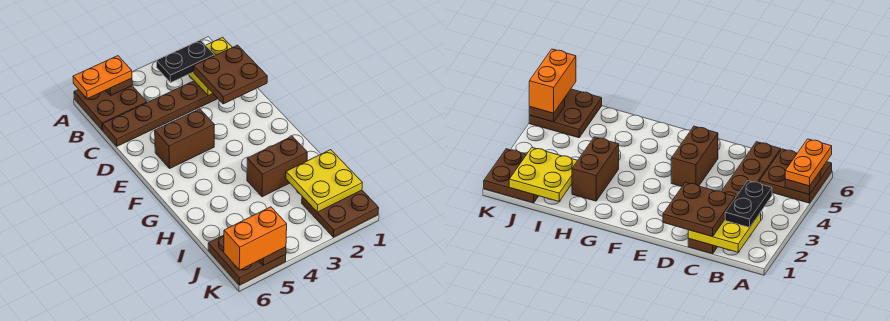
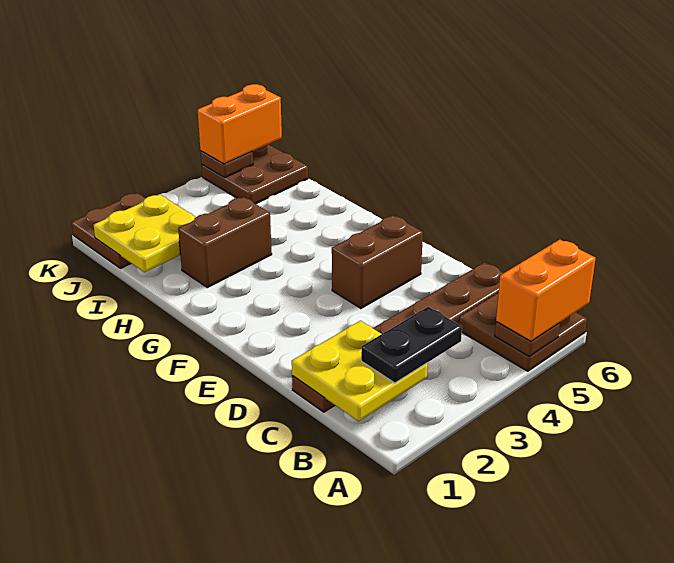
orange plate A5:A6 level 3 -> orange brick A5:A6 level 3
brown plate C1:D2 level 3 -> none

